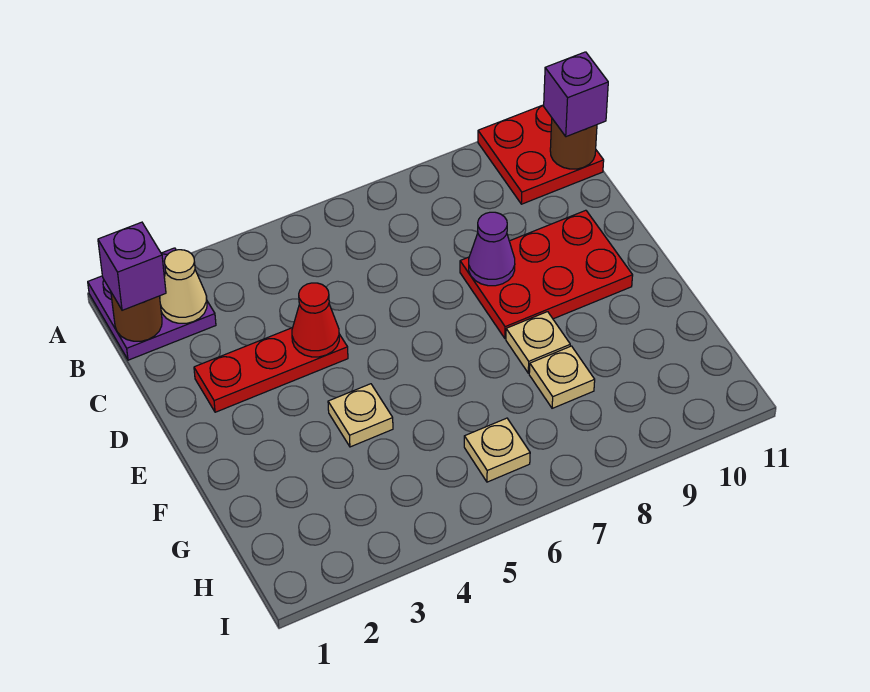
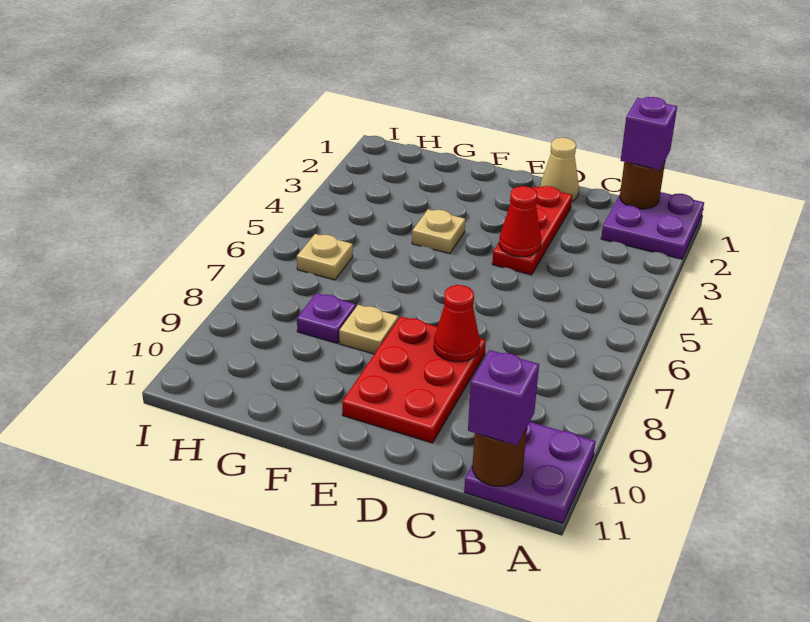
red plate A10:B11 level 1 -> purple plate A10:B11 level 1
tan cone B2 level 2 -> tan cone D1 level 1
purple cone D8 level 2 -> red cone D8 level 2
tan plate G8 level 1 -> purple plate G8 level 1

